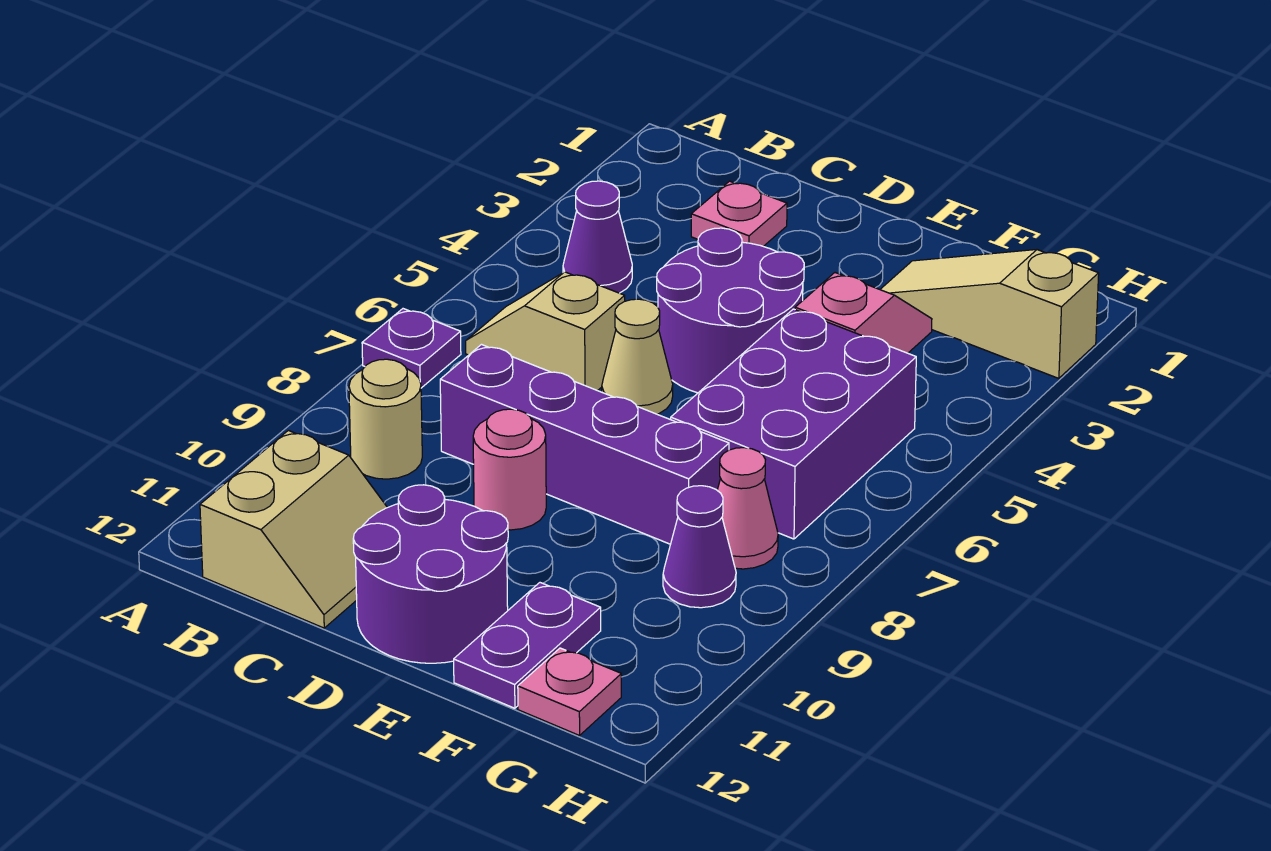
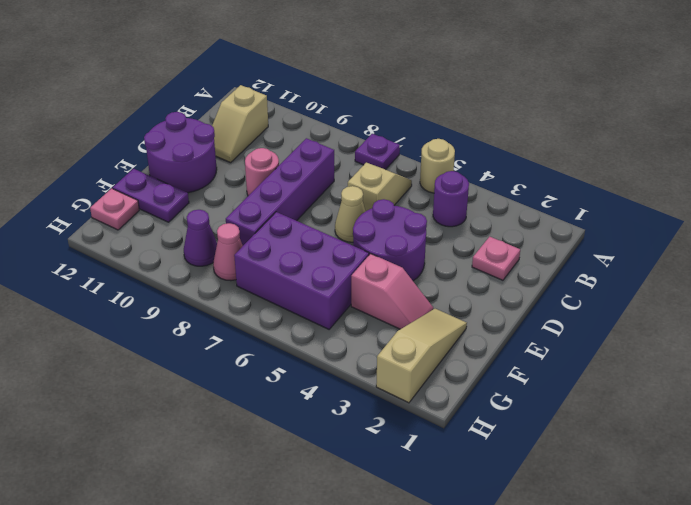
purple cone B4 level 1 -> purple round brick B4 level 1
tan round brick B9 level 1 -> tan round brick A5 level 1
tan slope B11:C12 level 1 top B -> tan slope B11:C11 level 1 top B

